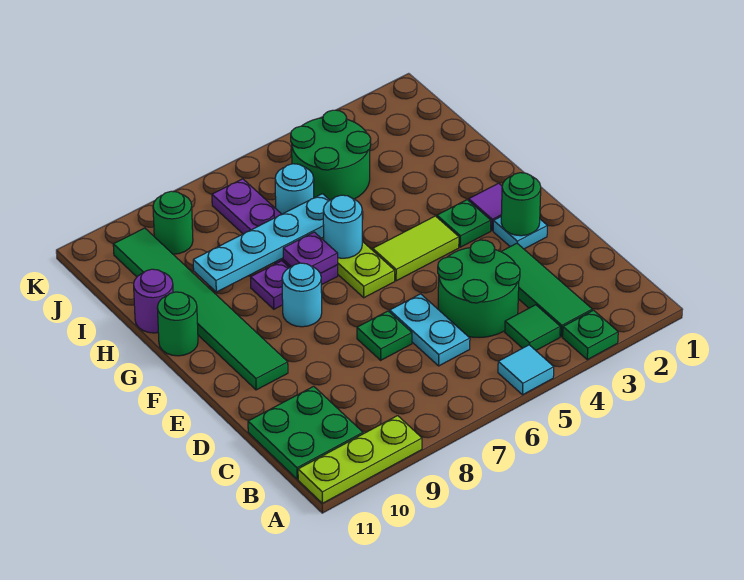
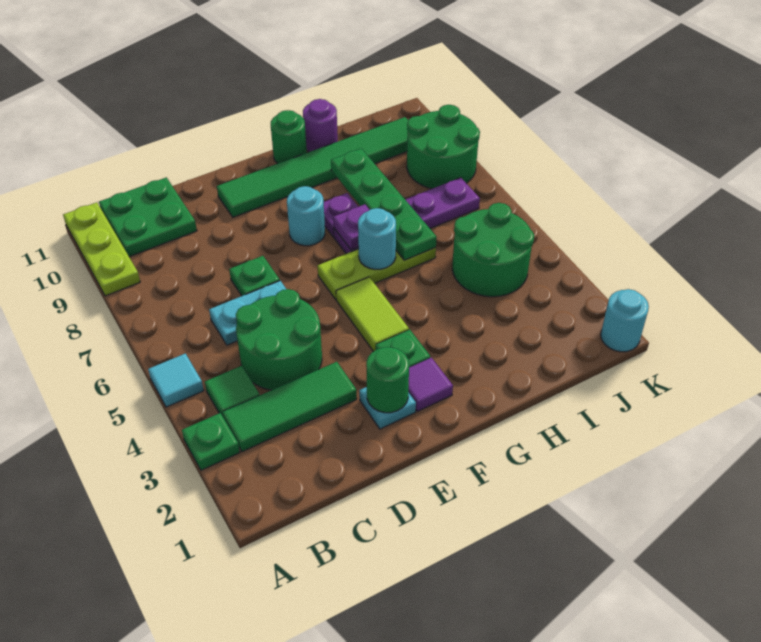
cyan plate H6:H9 level 2 -> green plate H6:H9 level 2
cyan round brick I6 level 1 -> cyan round brick K1 level 1
green round brick J9 level 1 -> green round brick J8:K9 level 1

